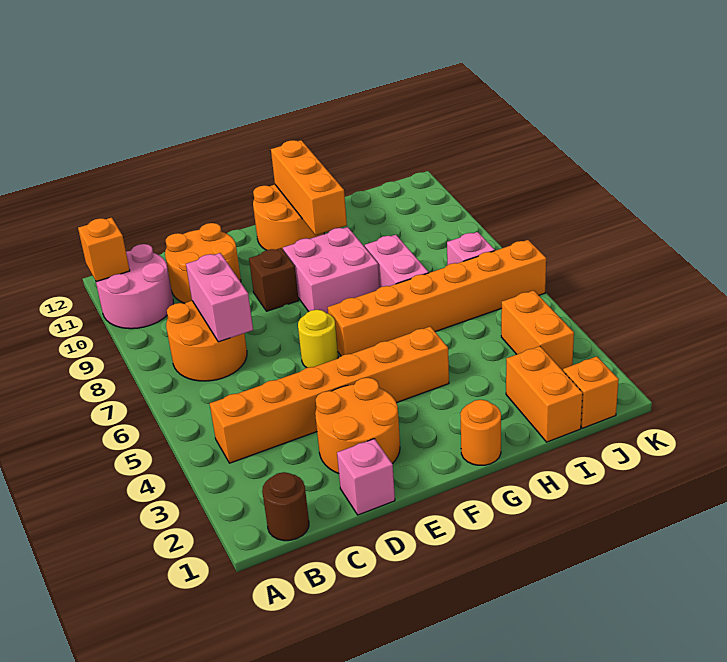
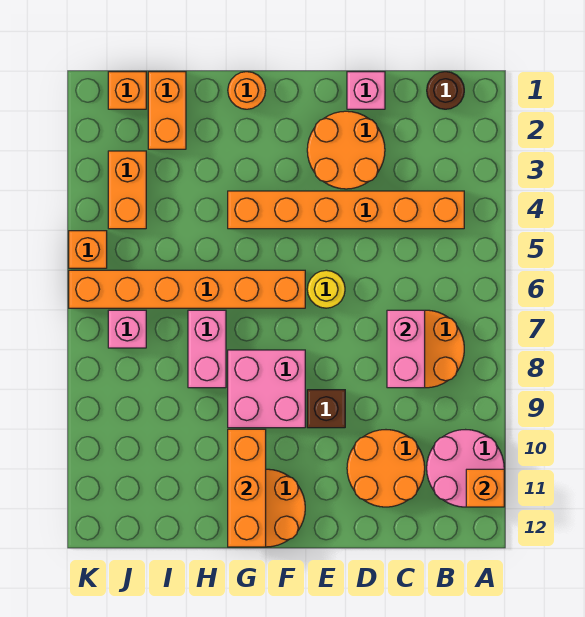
none -> orange brick K5 level 1

